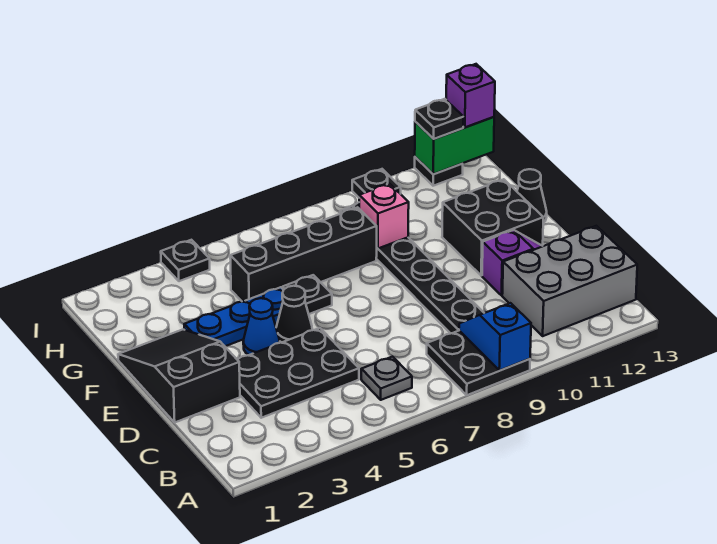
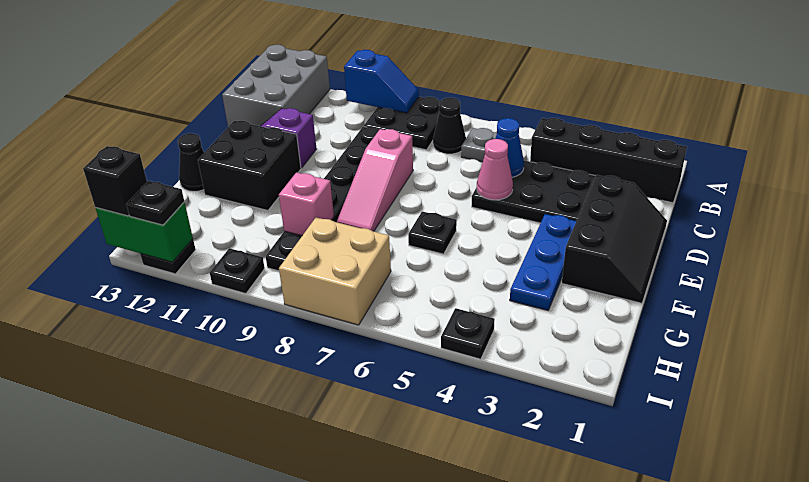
blue slope A9:B9 level 2 top A -> blue slope A9:A10 level 2 top 10
grey brick B11:C13 level 1 -> grey brick A12:C13 level 1
black slope D1:F2 level 1 top D -> black slope D1:F2 level 1 top 2
none -> pink cone D5 level 2
none -> pink slope D8:F8 level 1 top D
blue cone E4 level 1 -> blue cone C5 level 2
black cone E5 level 1 -> black cone B7 level 1
blue plate F3:F5 level 1 -> blue plate E3:G3 level 1
black brick G5:G8 level 1 -> black brick B1:B4 level 1
none -> tan brick H7:I8 level 1
purple brick I13 level 3 -> black brick I13 level 3

